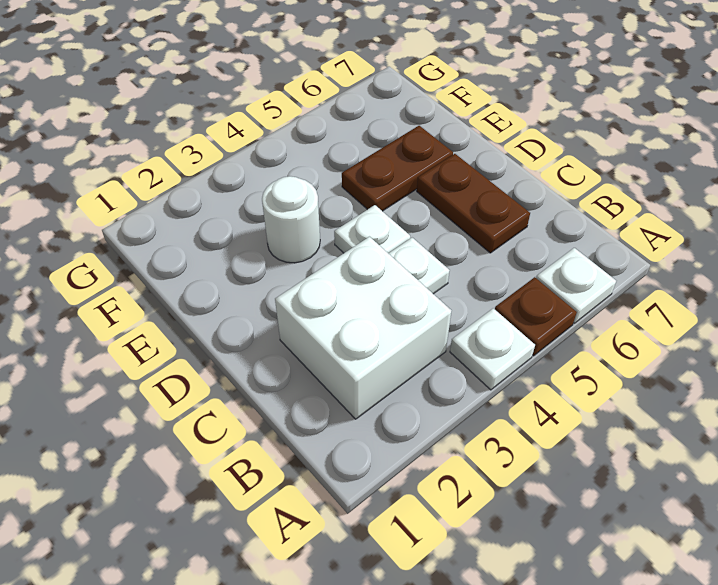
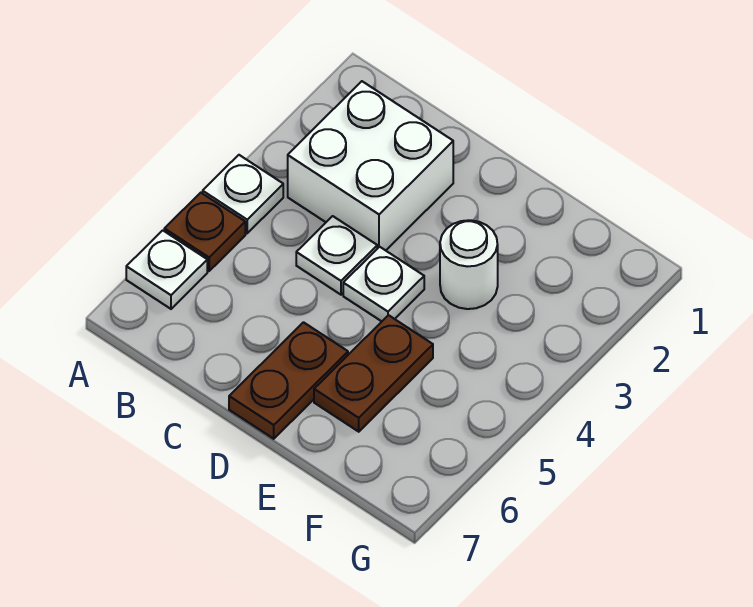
brown plate C6:D6 level 1 -> brown plate D6:D7 level 1

